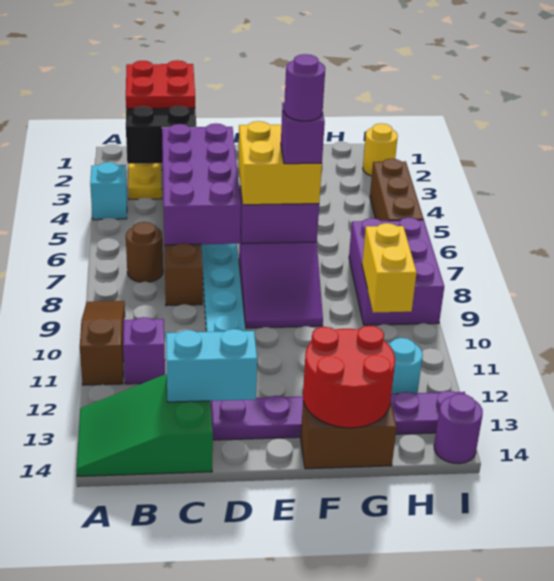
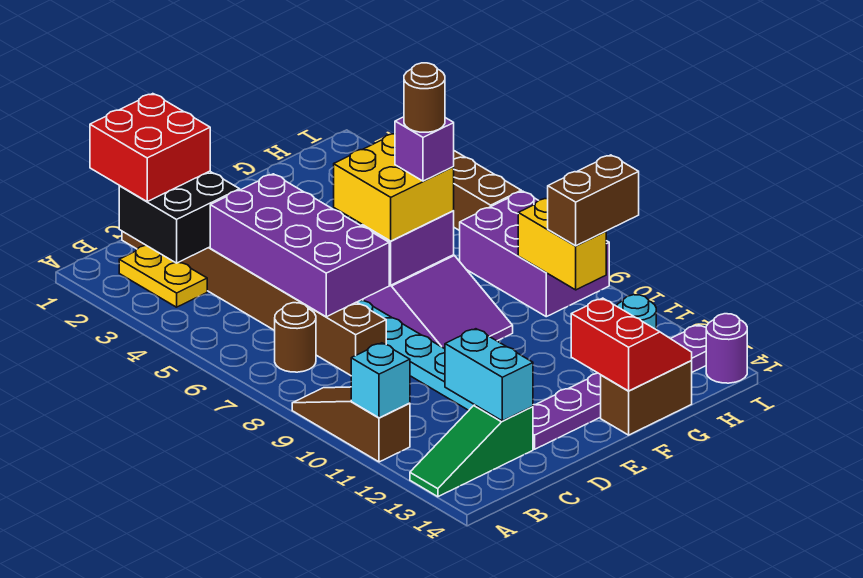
cyan brick A4 level 1 -> cyan brick A11 level 2
green slope A13:C14 level 1 top C -> green slope A13:C13 level 1 top C
red plate B1:C2 level 3 -> red brick B1:C2 level 3
purple brick B11 level 1 -> none
cyan brick C13:D13 level 2 -> cyan brick C12:C13 level 2
purple round brick F7 level 5 -> brown round brick F7 level 5
red round brick F13:G14 level 2 -> red slope F13:G14 level 2 top F
none -> brown brick H10:I10 level 3
yellow round brick I2 level 1 -> none

